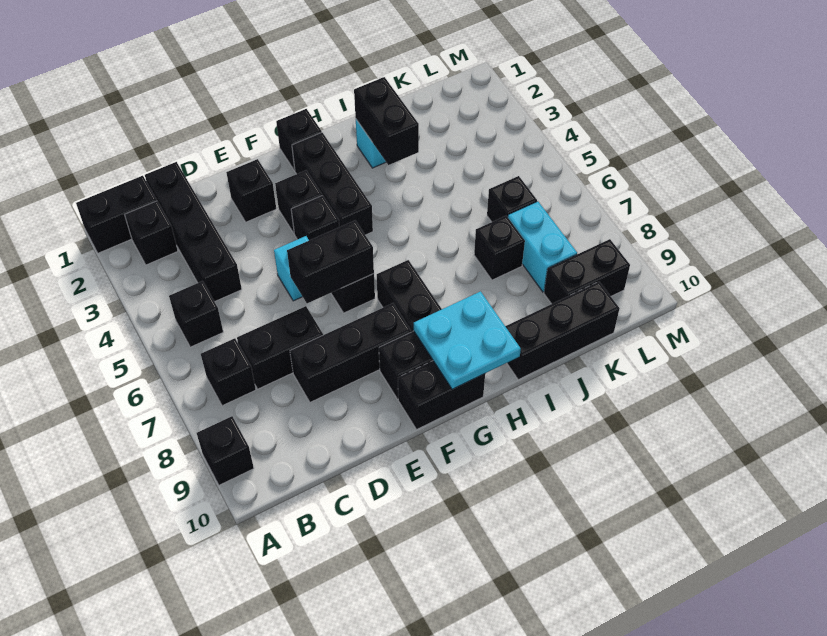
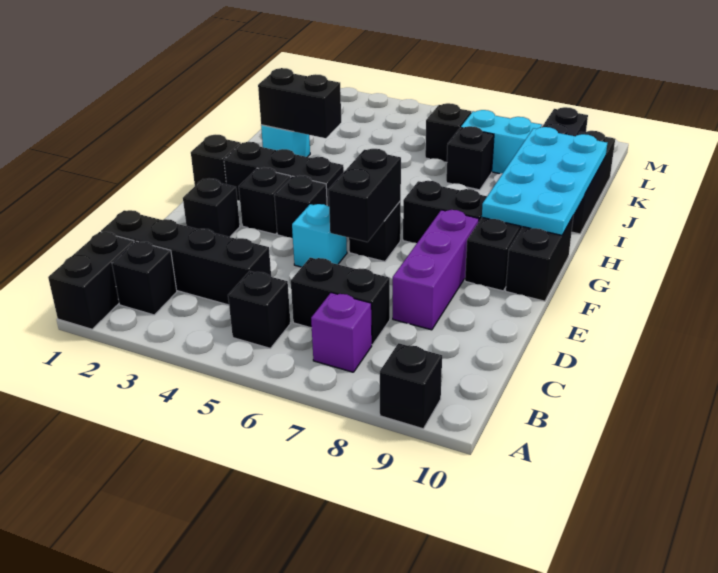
black brick B7 level 1 -> purple brick B7 level 1
black brick C7:D7 level 1 -> black brick C6:C7 level 1
black brick D8:F8 level 1 -> purple brick D8:F8 level 1
cyan plate G9:H10 level 2 -> cyan plate G9:J10 level 2

